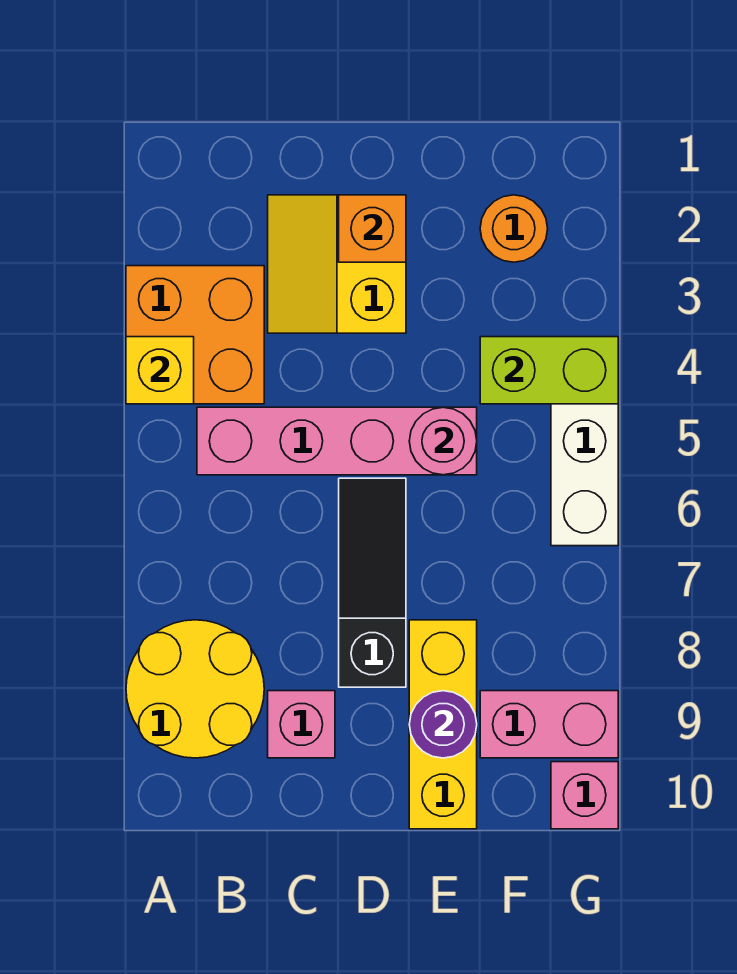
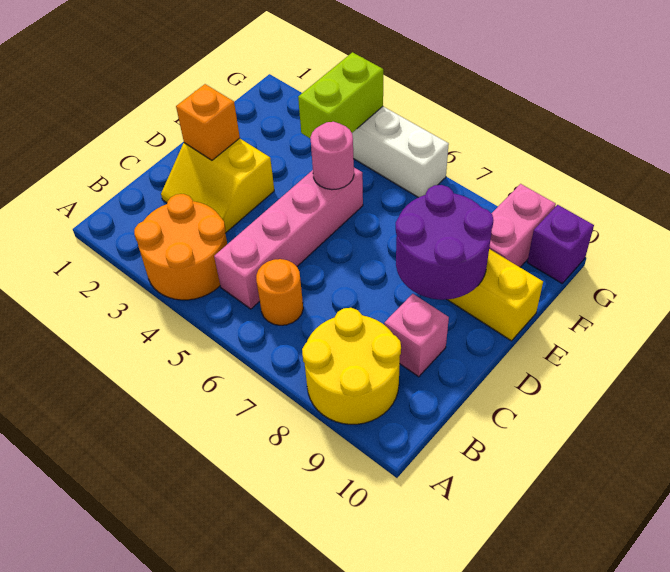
orange brick A3:B4 level 1 -> orange round brick A3:B4 level 1
yellow brick A4 level 2 -> none
black slope D6:D8 level 1 top 8 -> none
purple round brick E9 level 2 -> purple round brick D8:E9 level 2
orange round brick F2 level 1 -> orange round brick B6 level 1
pink brick G10 level 1 -> purple brick G10 level 1

